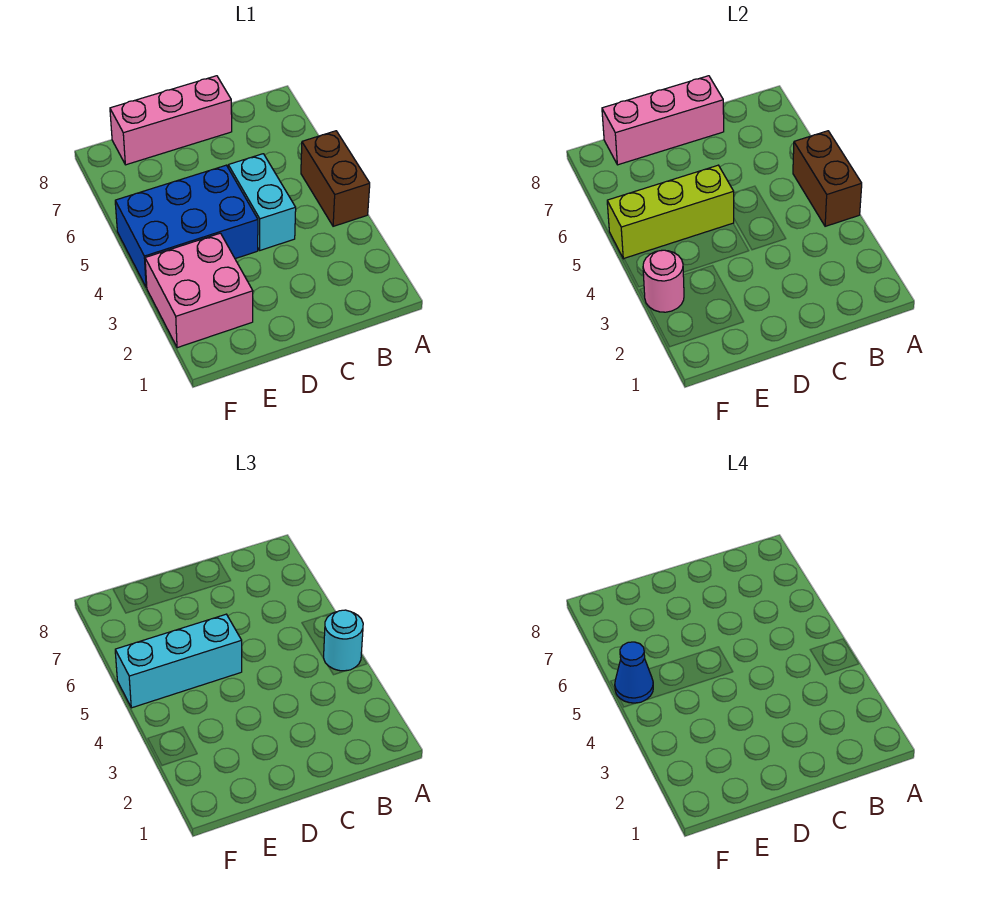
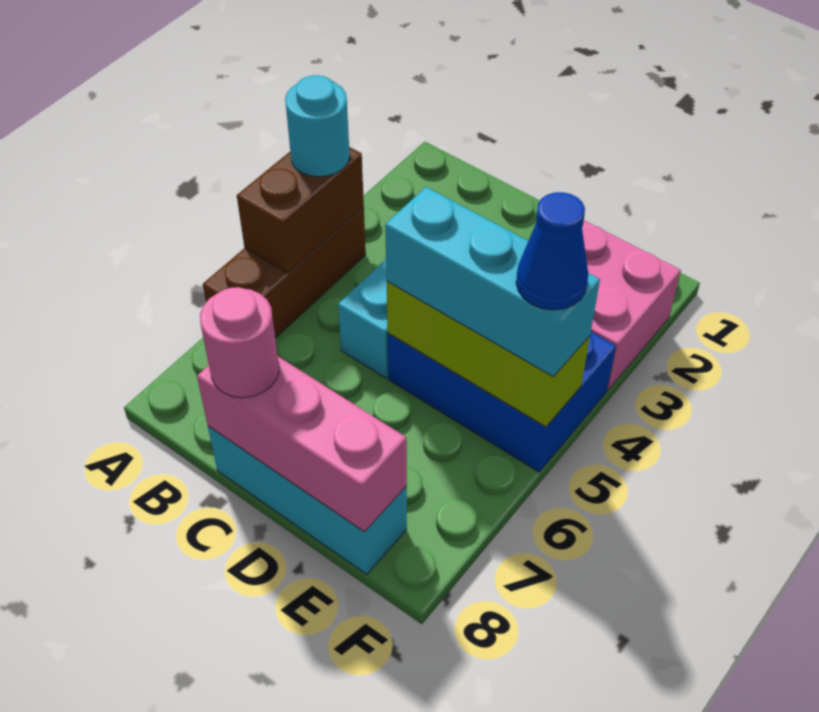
brown brick A4:A5 level 1 -> brown brick A4:A6 level 1
pink brick C8:E8 level 1 -> cyan brick C8:E8 level 1
pink round brick F3 level 2 -> pink round brick C8 level 3

